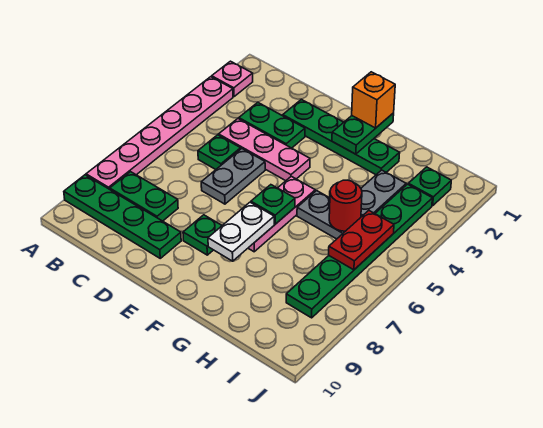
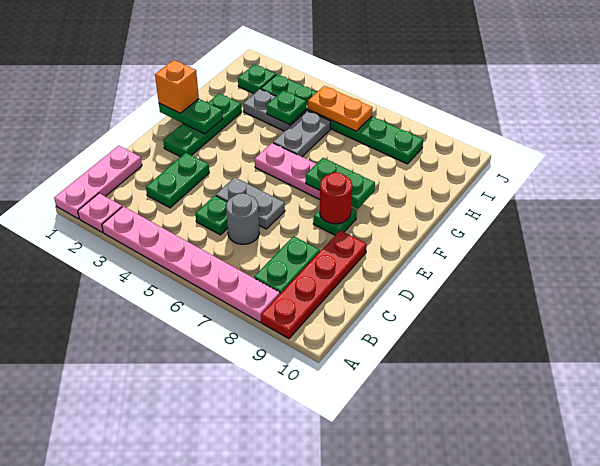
green plate A9:D9 level 1 -> red plate A9:D9 level 1
pink plate C4:E4 level 1 -> pink plate A1:C1 level 1
none -> grey round brick C6 level 1
green plate D2:G2 level 1 -> green plate E2:G2 level 1
green plate F6 level 2 -> green plate H4 level 2
white plate F7:F8 level 2 -> green plate F7:F8 level 2
red round brick H5 level 2 -> red round brick E8 level 2
red plate I5:I6 level 2 -> orange plate I5:I6 level 2

